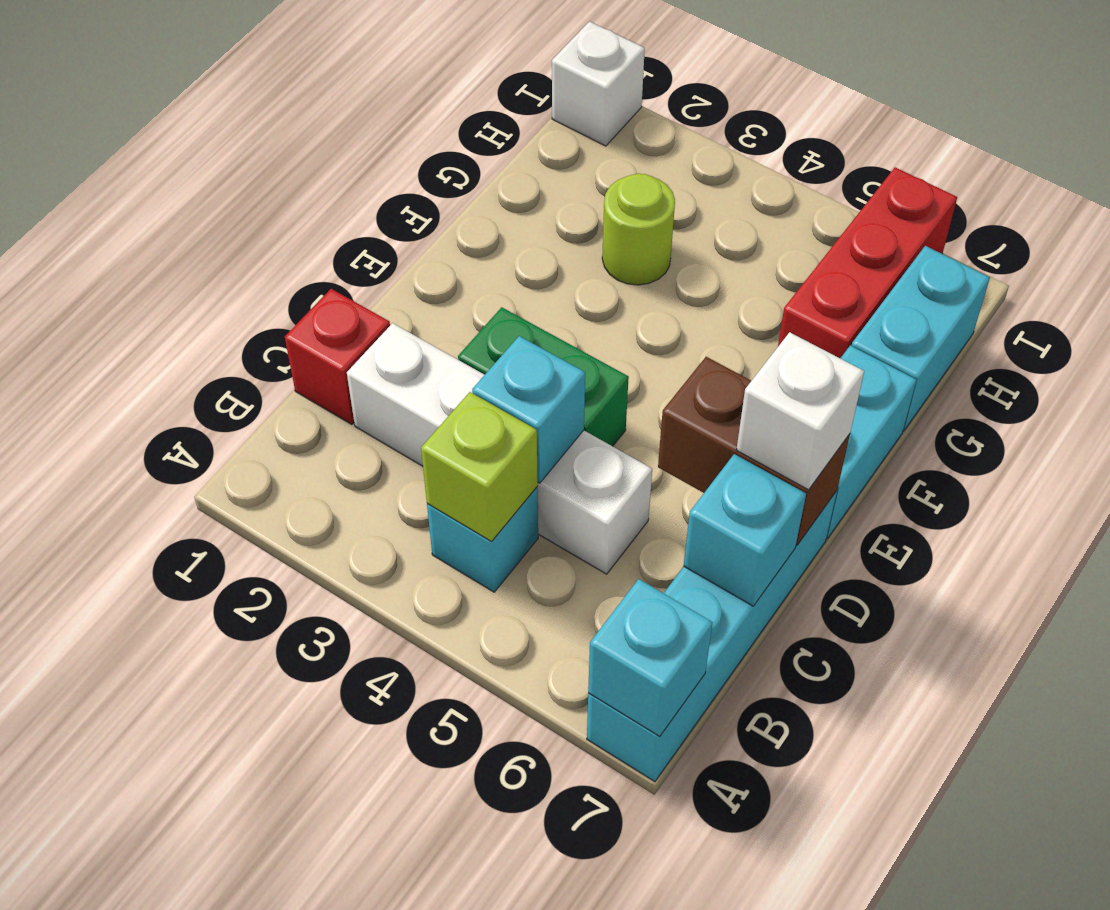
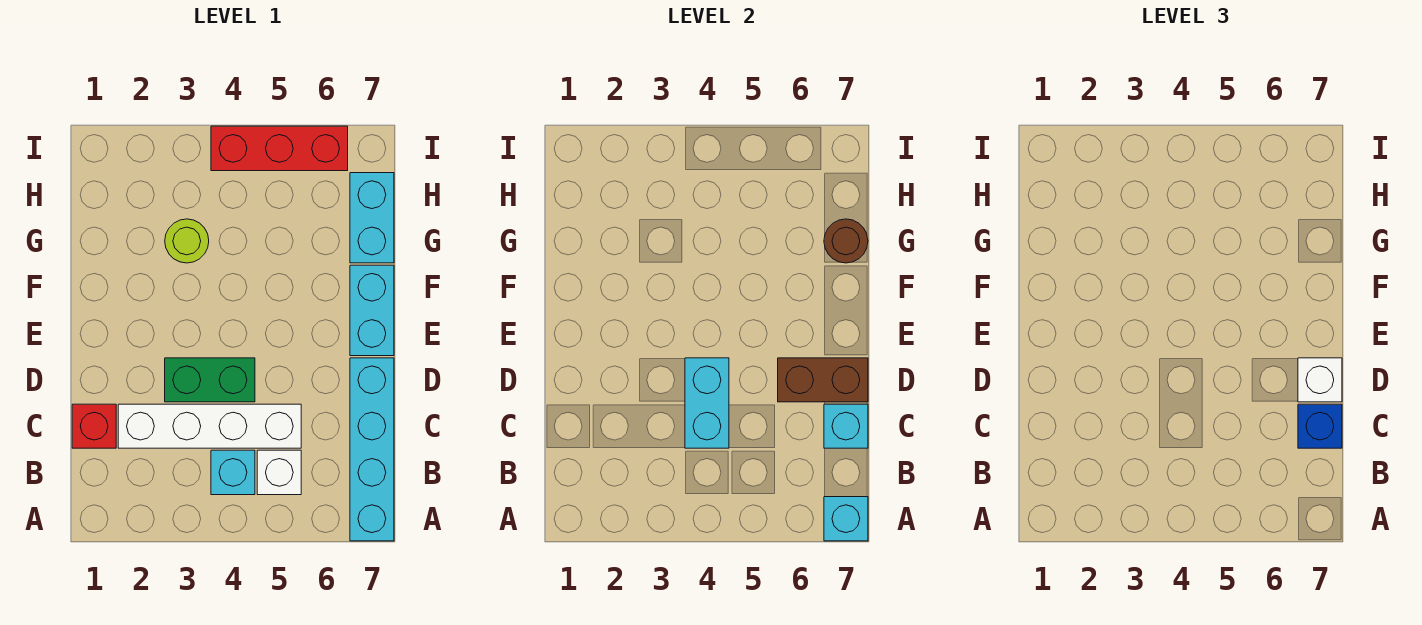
lime brick B4 level 2 -> none
cyan brick C4 level 2 -> cyan brick C4:D4 level 2
none -> blue brick C7 level 3
red brick G6:I6 level 1 -> red brick I4:I6 level 1
none -> brown round brick G7 level 2
white brick I1 level 1 -> white brick B5 level 1

